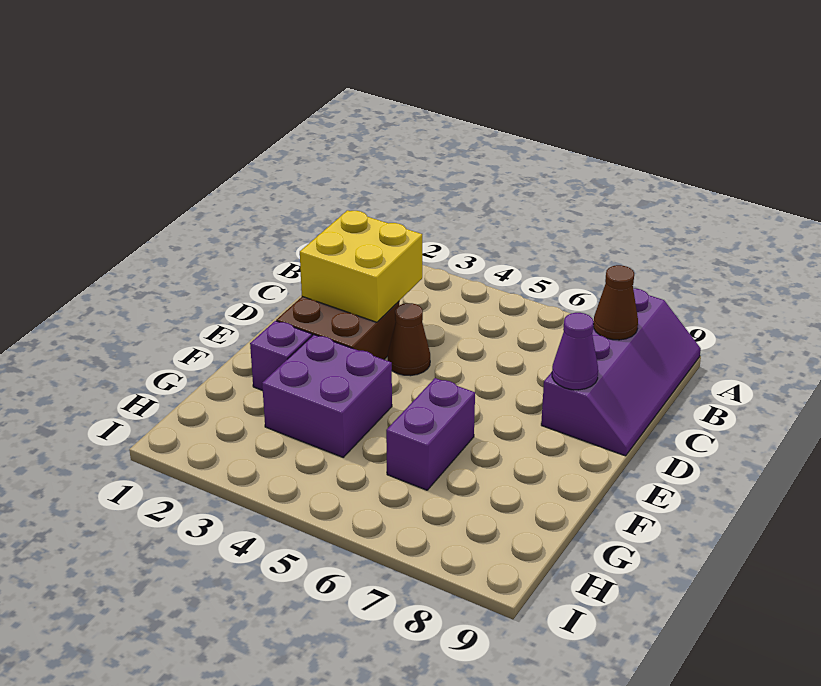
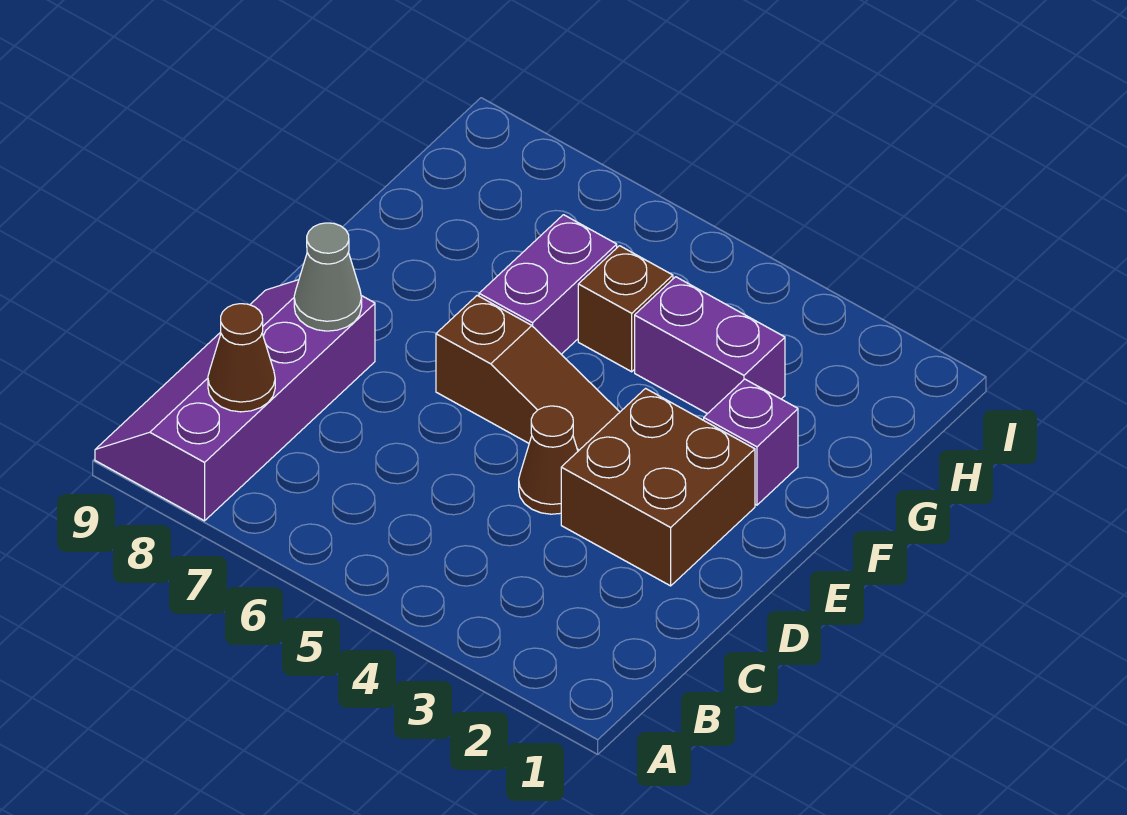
yellow brick C2:D3 level 2 -> none
purple cone D8 level 2 -> grey cone D8 level 2
none -> brown slope E4:E6 level 1 top 6
purple brick F3:G4 level 1 -> purple brick G3:G4 level 1
none -> brown brick G5 level 1

